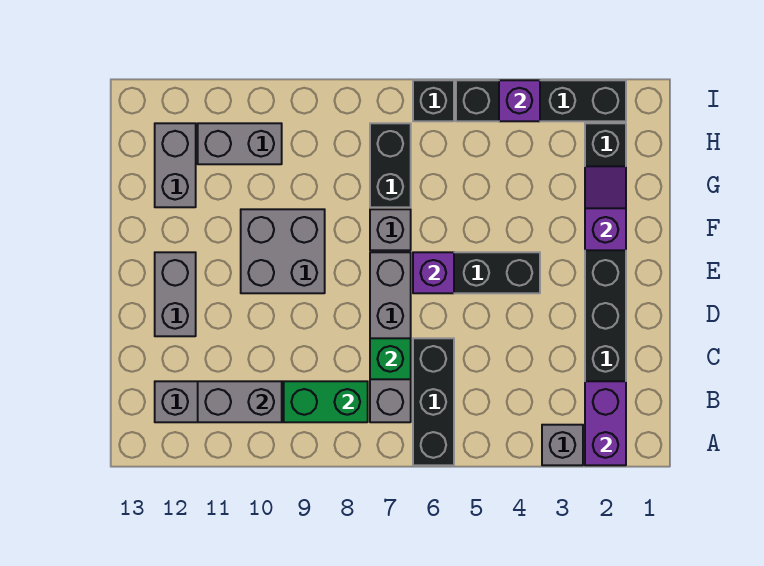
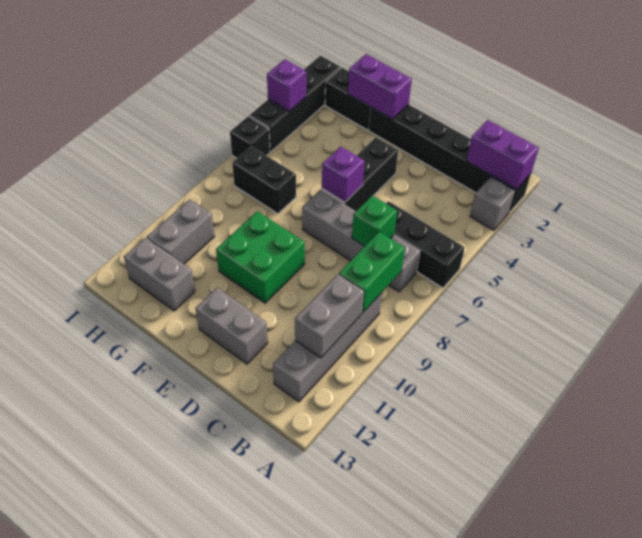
grey brick E9:F10 level 1 -> green brick E9:F10 level 1
purple slope F2:G2 level 2 top F -> purple brick F2:G2 level 2
grey brick F7 level 1 -> none

